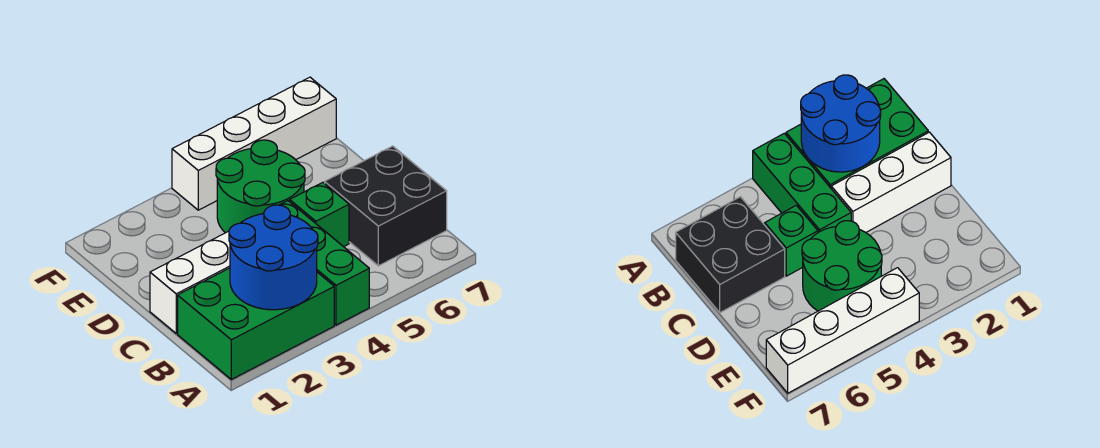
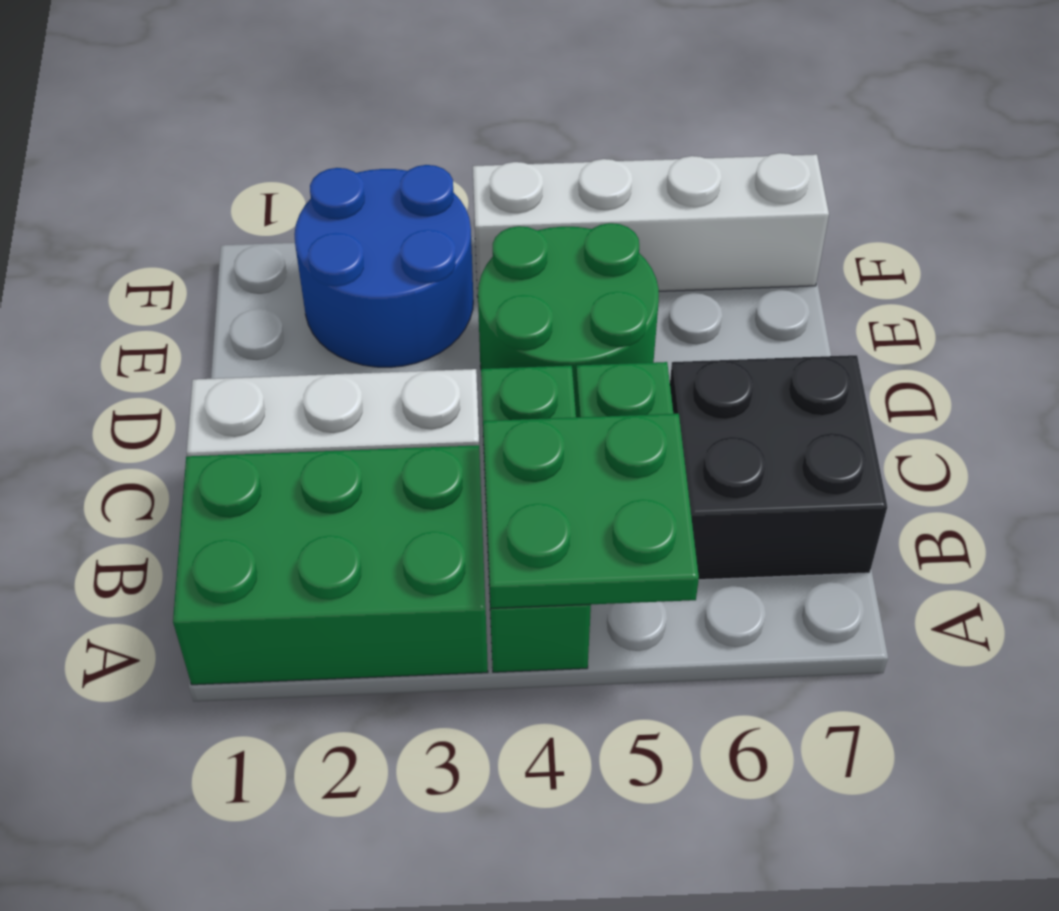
blue round brick A2:B3 level 2 -> blue round brick E2:F3 level 1
none -> green plate A4:B5 level 2

